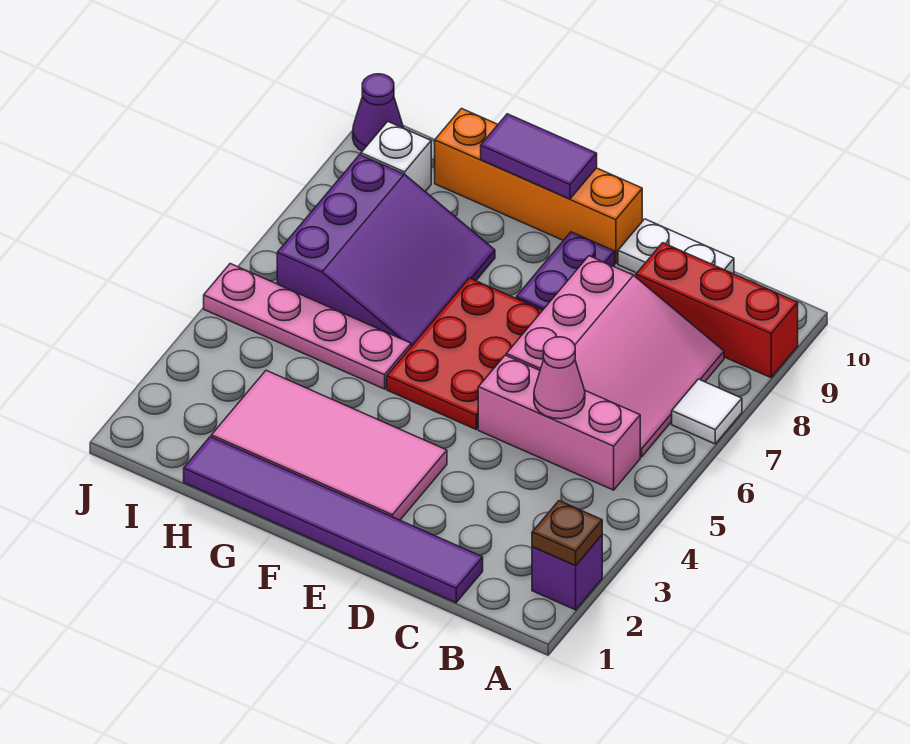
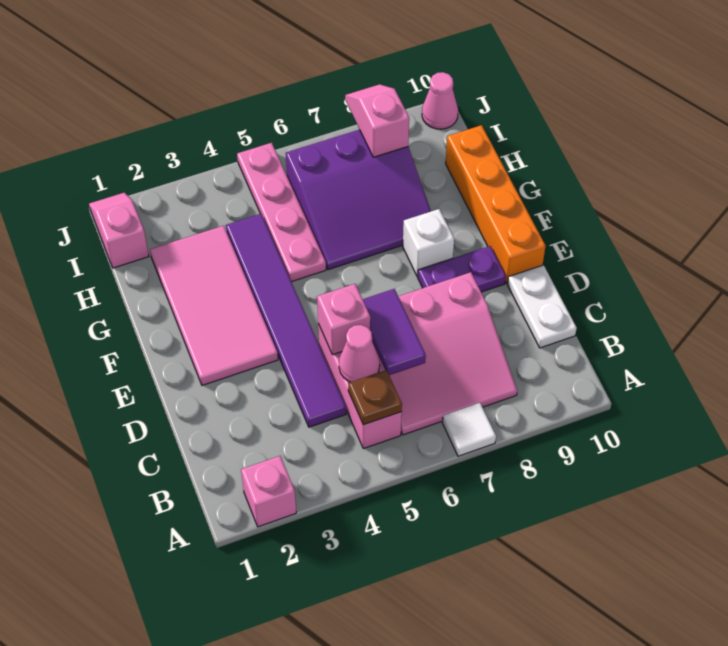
purple brick A2 level 1 -> pink brick A2 level 1
brown plate A2 level 2 -> brown plate B5 level 2
red brick A9:C9 level 1 -> none
purple tile C1:H1 level 1 -> purple tile C4:H4 level 1
none -> pink brick D5 level 2
red plate E5:F7 level 1 -> none
purple tile F10:G10 level 2 -> purple tile C6:D6 level 2
none -> pink slope I1:J1 level 1 top I
none -> pink slope I8:J8 level 2 top I
white brick I9 level 1 -> white brick F8 level 1
purple cone J10 level 1 -> pink cone J10 level 1

